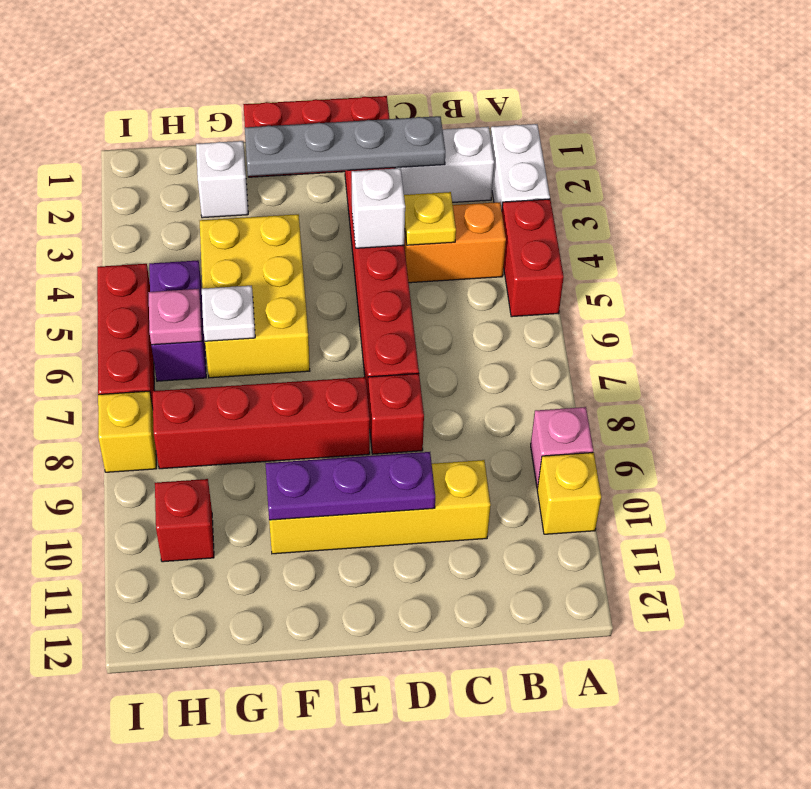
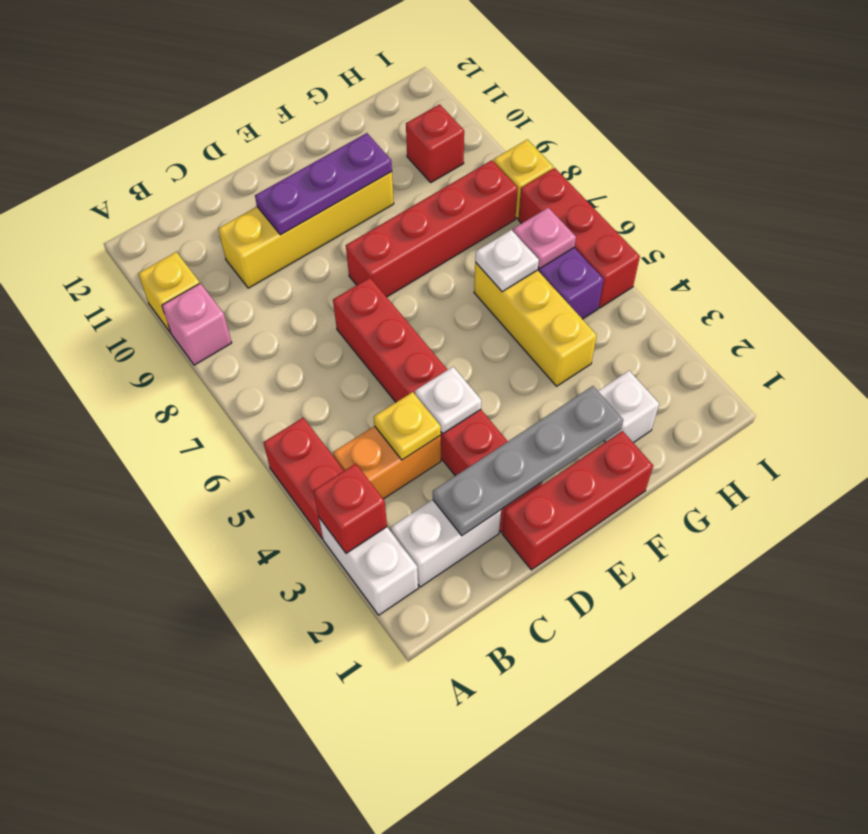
white brick D4 level 2 -> white plate D4 level 2
red brick D8 level 1 -> red brick A3 level 2
yellow brick F4:G6 level 1 -> yellow brick G4:G6 level 1

